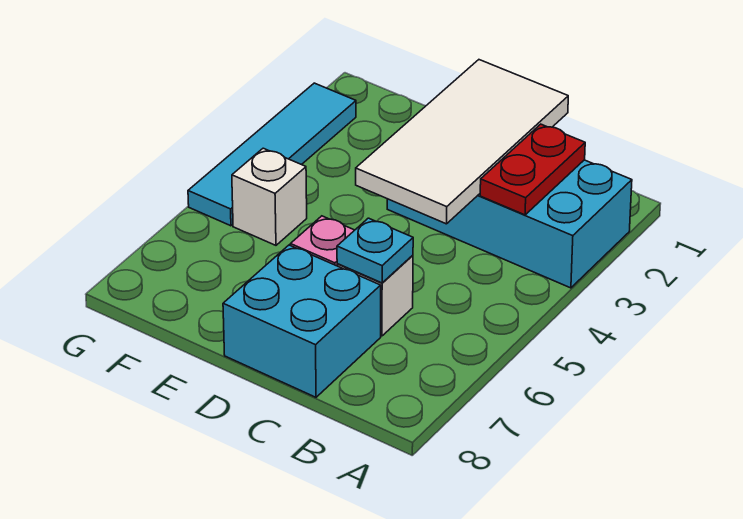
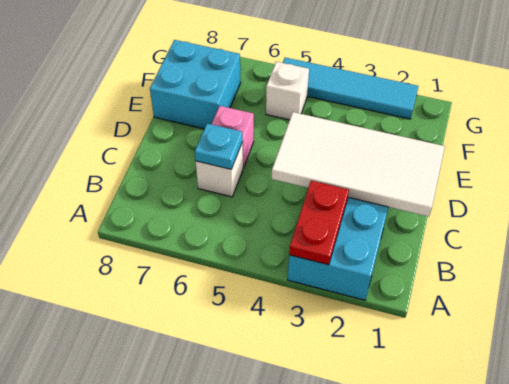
red plate B2:B3 level 2 -> red plate A3:B3 level 2
cyan brick C7:D8 level 1 -> cyan brick E7:F8 level 1

